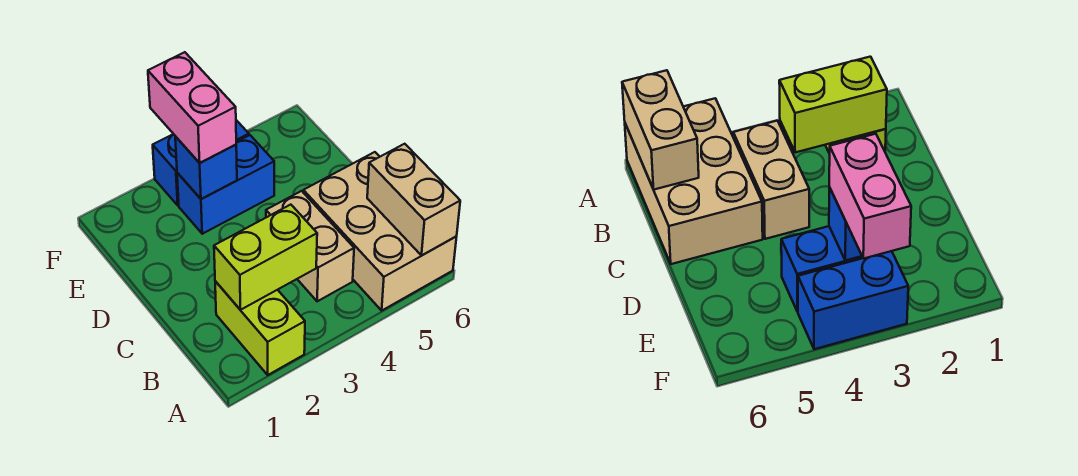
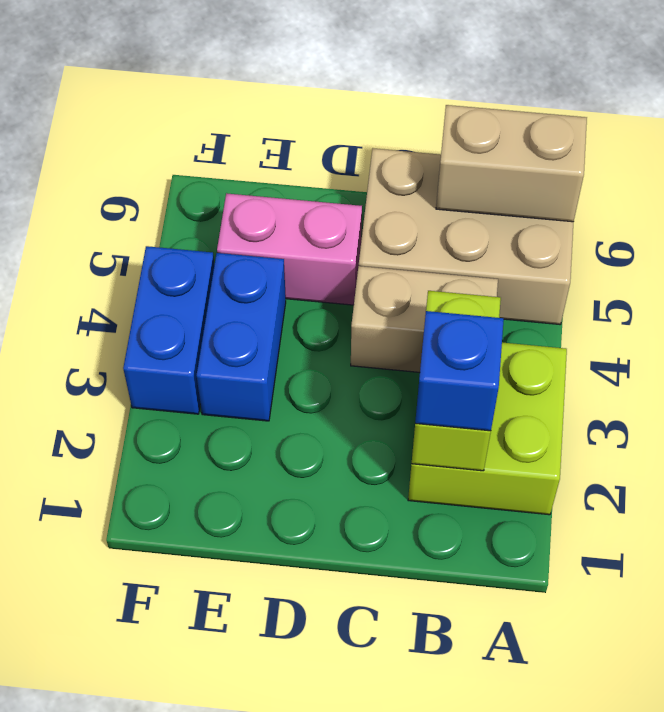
lime brick A2:B2 level 1 -> lime brick A2:B3 level 1
blue brick E3 level 2 -> blue brick B2 level 3
pink brick E3:F3 level 3 -> pink brick D5:E5 level 1

